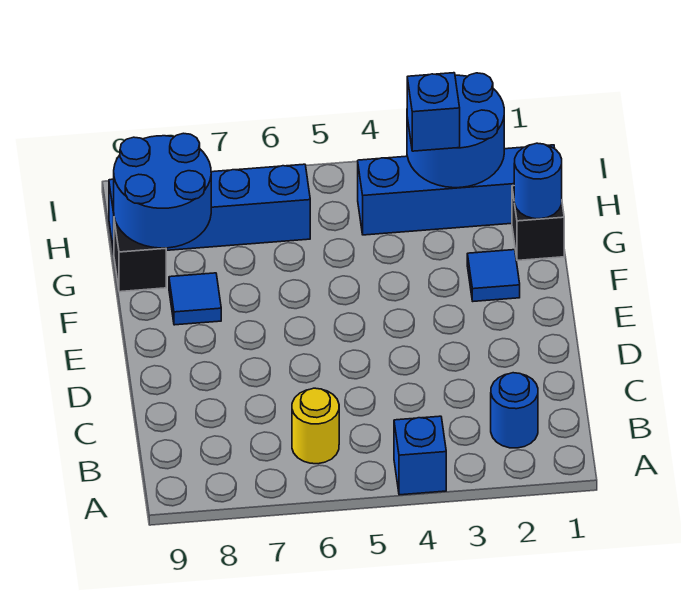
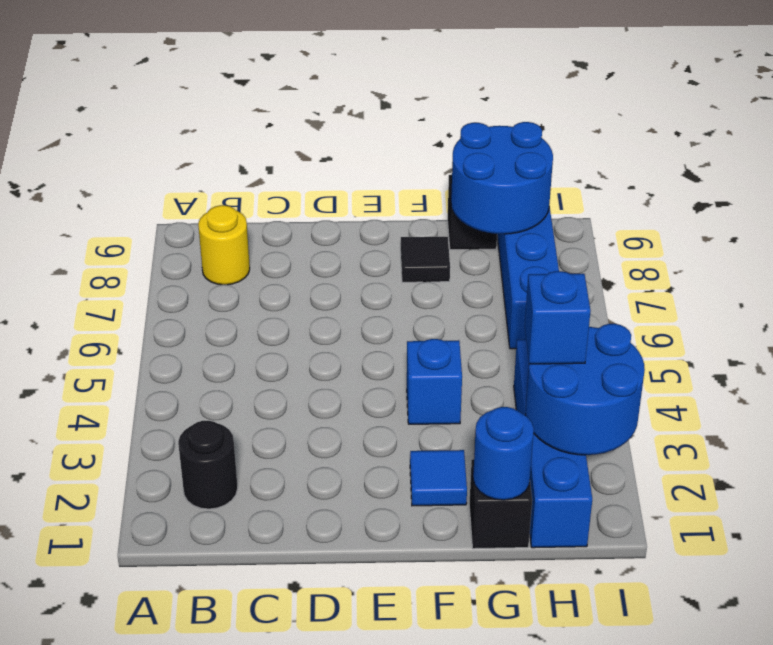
blue brick A4 level 1 -> blue brick F4 level 1
blue round brick B2 level 1 -> black round brick B2 level 1
yellow round brick B6 level 1 -> yellow round brick B8 level 1
blue tile F8 level 1 -> black tile F8 level 1

